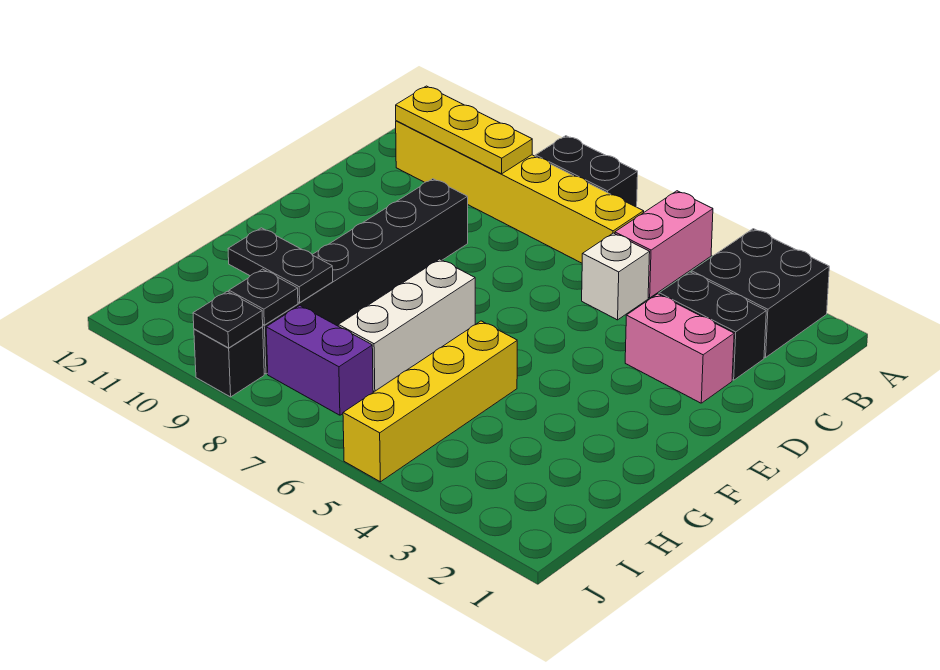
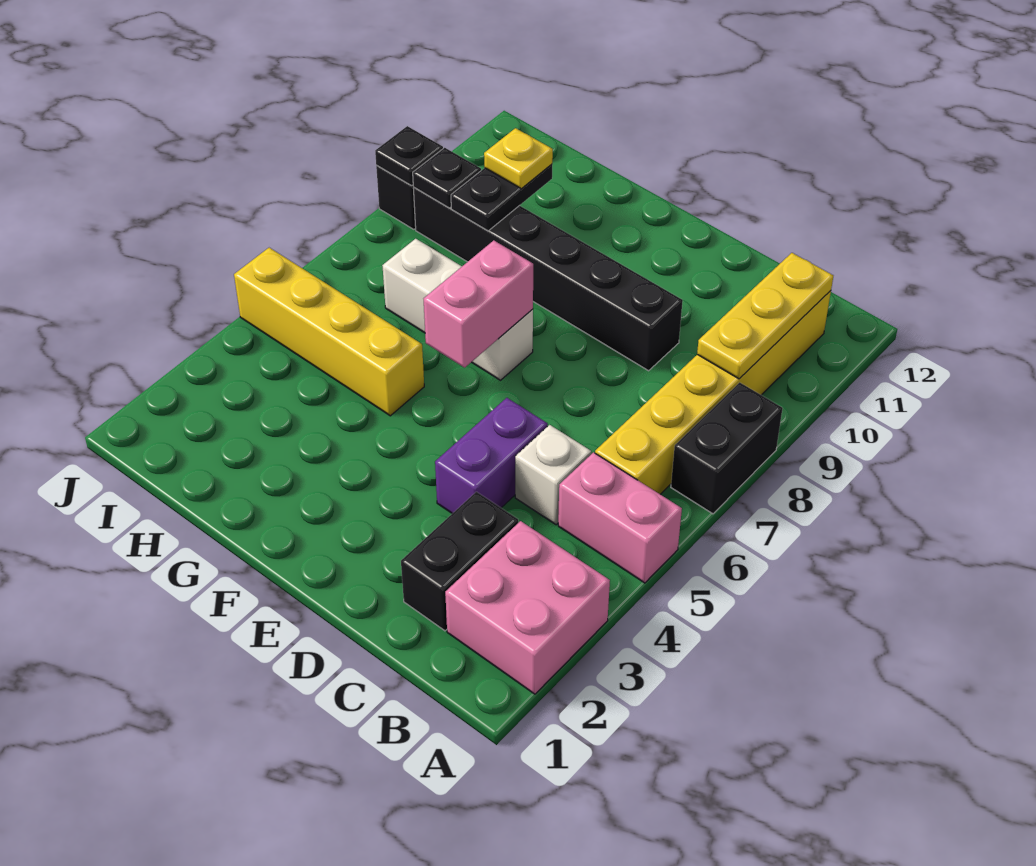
black brick A2:B3 level 1 -> pink brick A2:B3 level 1
pink brick D2:D3 level 1 -> pink brick F6:F7 level 2
none -> yellow plate H10 level 3
purple brick I7:I8 level 1 -> purple brick D4:D5 level 1

